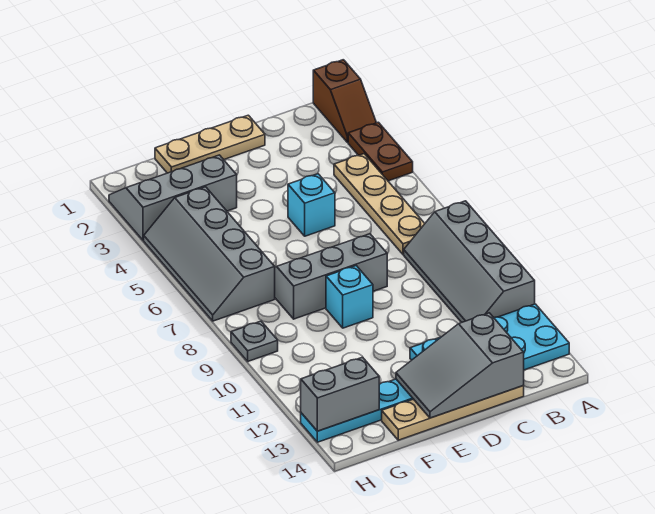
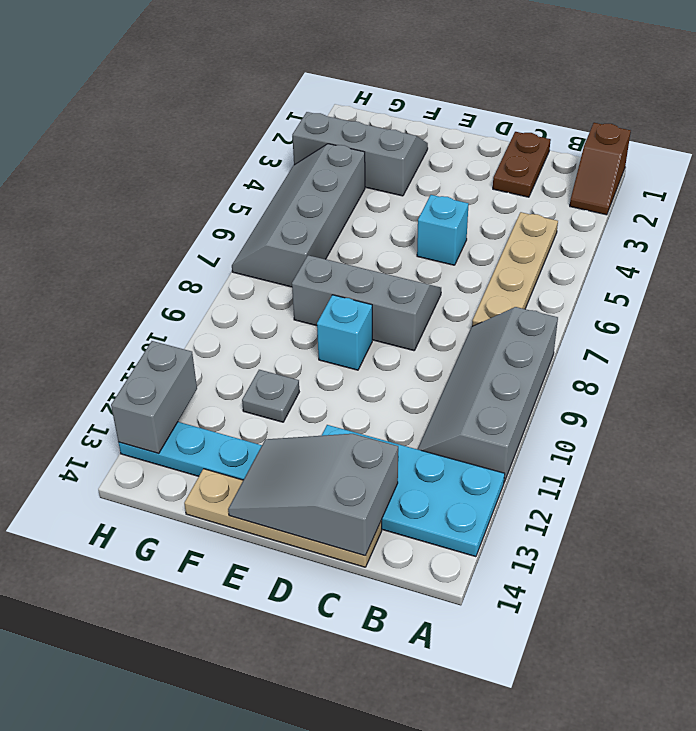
brown plate A3:A4 level 1 -> brown plate C1:C2 level 1
tan plate D1:F1 level 1 -> none
grey brick G13:H13 level 2 -> grey brick H12:H13 level 2
grey plate H9 level 1 -> grey plate F11 level 1

